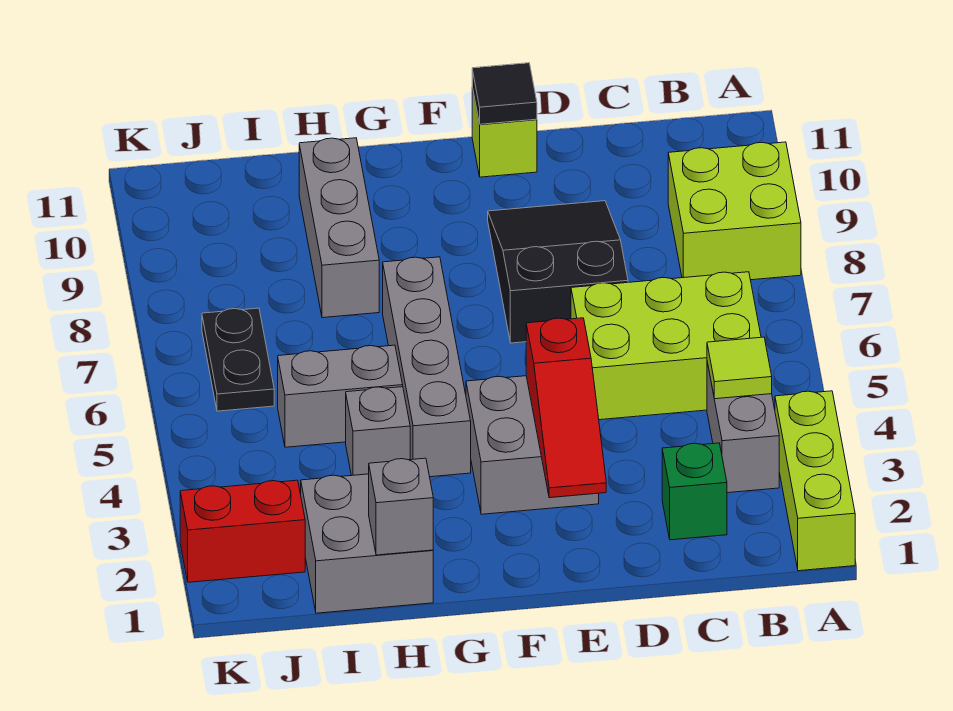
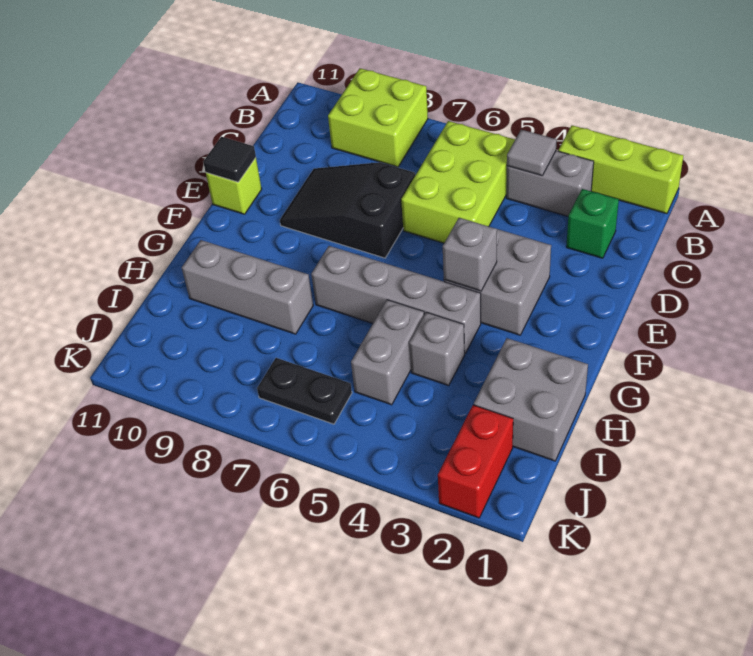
lime tile B4 level 2 -> grey tile B4 level 2
red slope E2:E4 level 2 top 4 -> none
grey brick H1 level 2 -> grey brick F4 level 2

